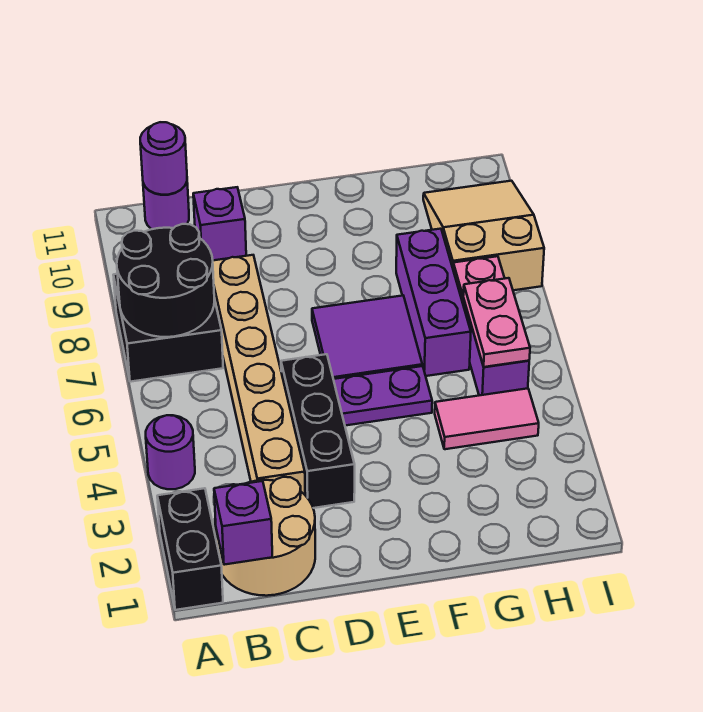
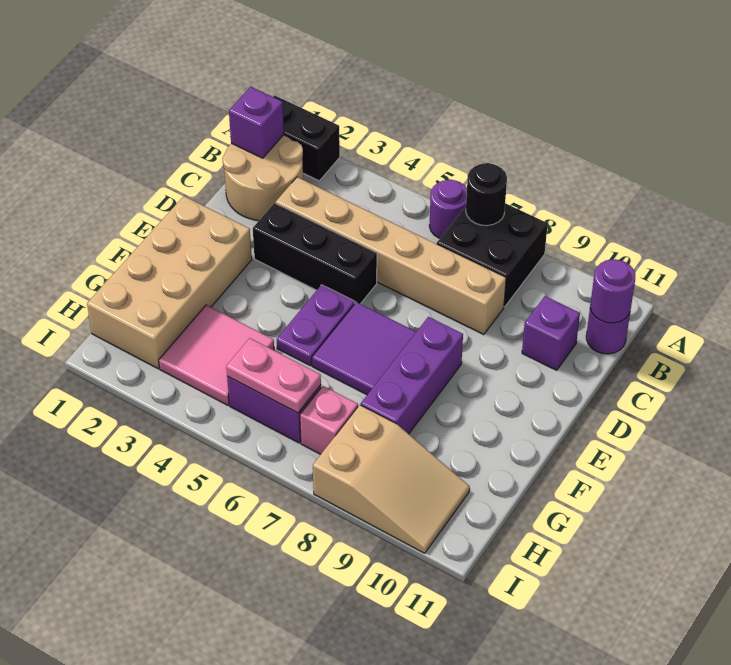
purple round brick A4 level 1 -> purple round brick A6 level 1
black round brick A7:B8 level 2 -> black round brick A7 level 2
none -> tan brick E1:H2 level 1
pink tile G4:H4 level 1 -> pink tile G3:H4 level 1
purple brick G6:G8 level 1 -> purple brick E8:G8 level 1

